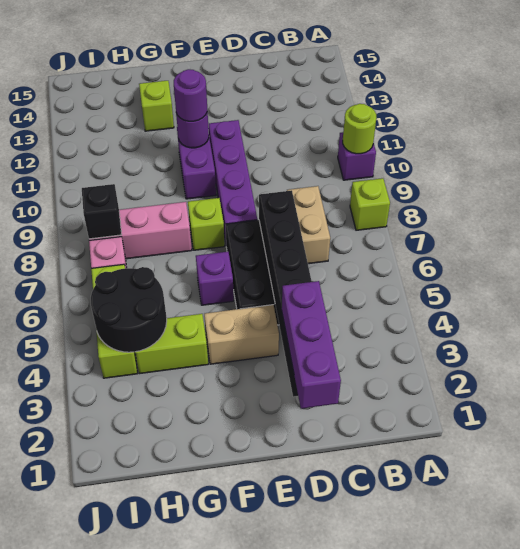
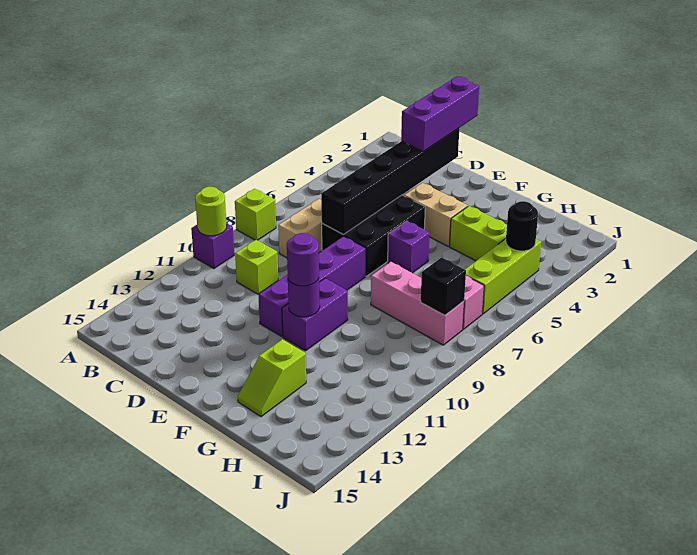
lime brick F8 level 1 -> lime brick C10 level 1
black round brick H4:I5 level 2 -> black round brick I4 level 2

